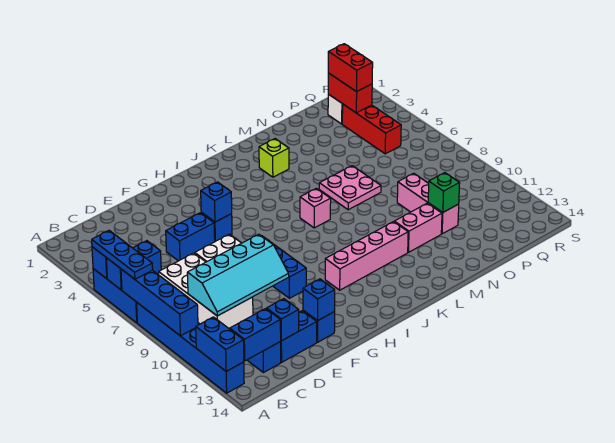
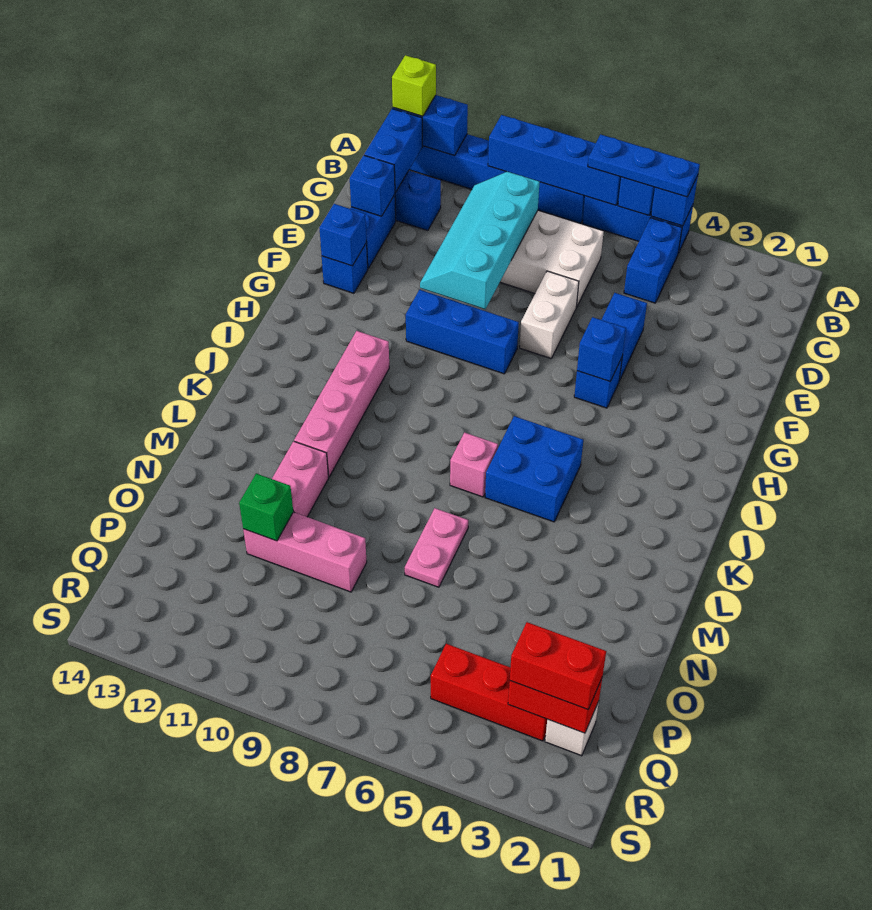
none -> blue brick J5:K6 level 1
lime brick L3 level 1 -> lime brick A13 level 3
pink plate M6:N7 level 1 -> pink plate M7:N7 level 1

